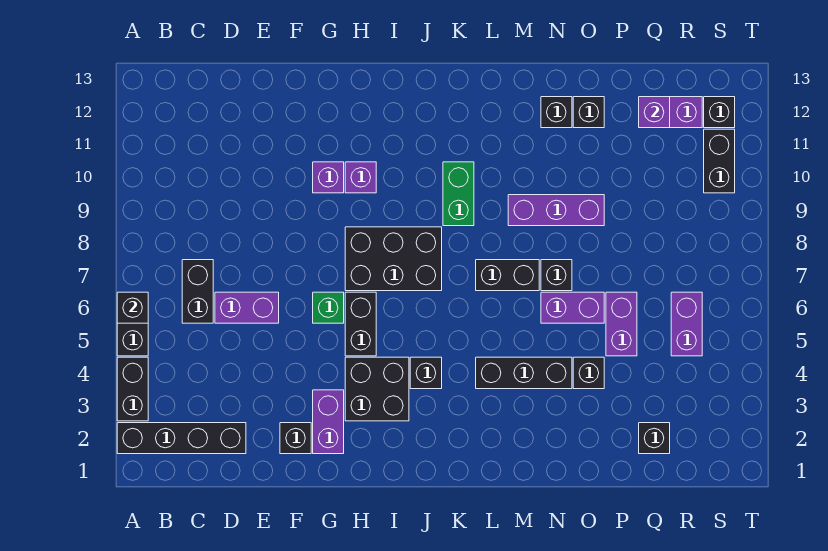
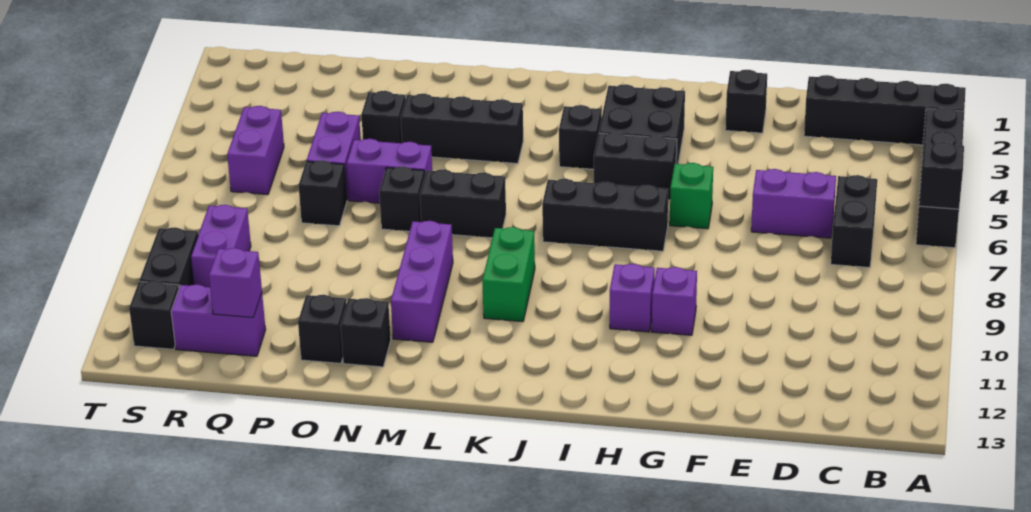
purple brick G2:G3 level 1 -> purple brick R9:R10 level 1
black brick H5:H6 level 1 -> black brick H5:I5 level 1
black brick H7:J8 level 1 -> black brick H7:J7 level 1
purple brick M9:O9 level 1 -> purple brick M9:M11 level 1
black brick Q2 level 1 -> black brick P7 level 1

